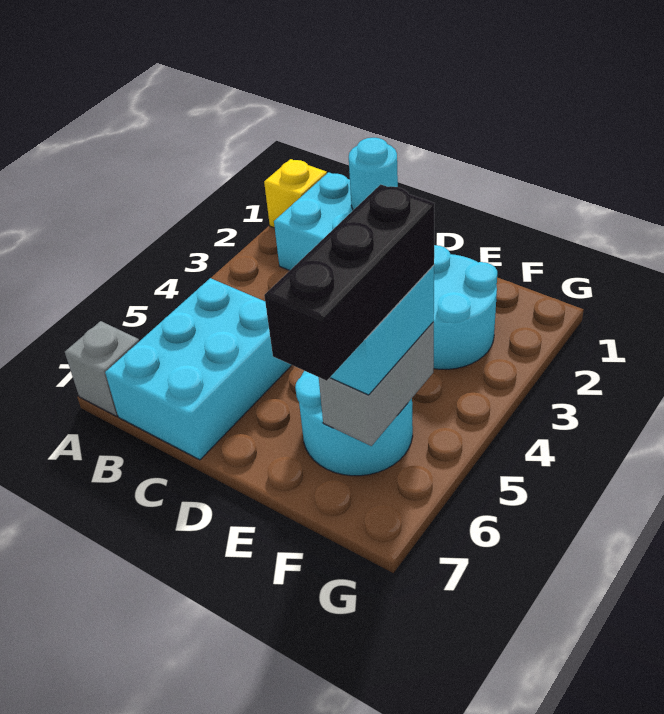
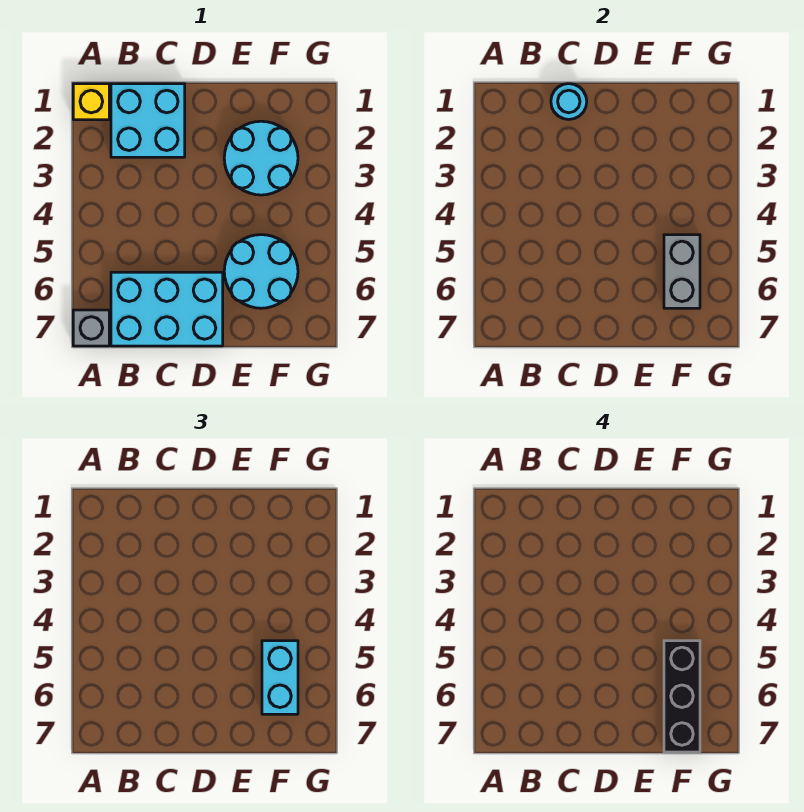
cyan brick B5:C7 level 1 -> cyan brick B6:D7 level 1

